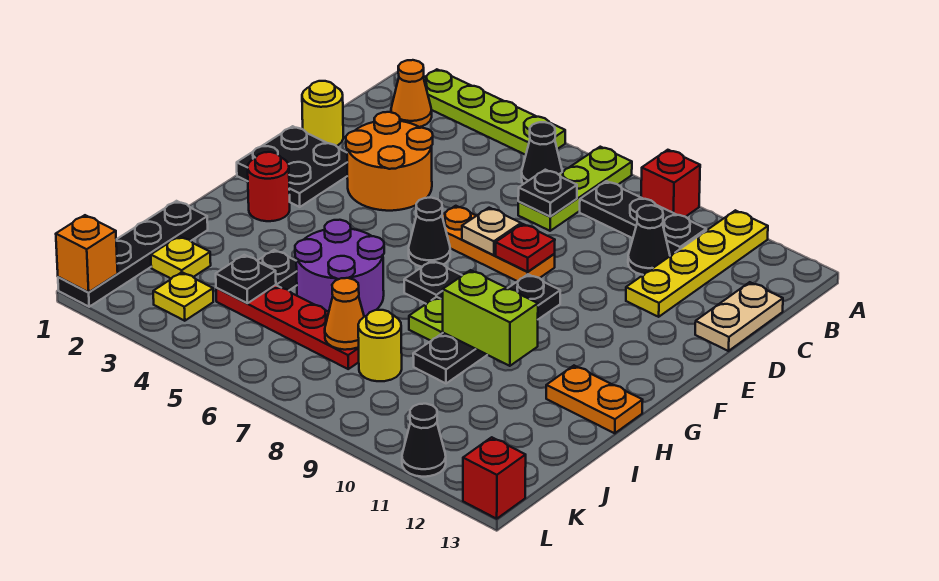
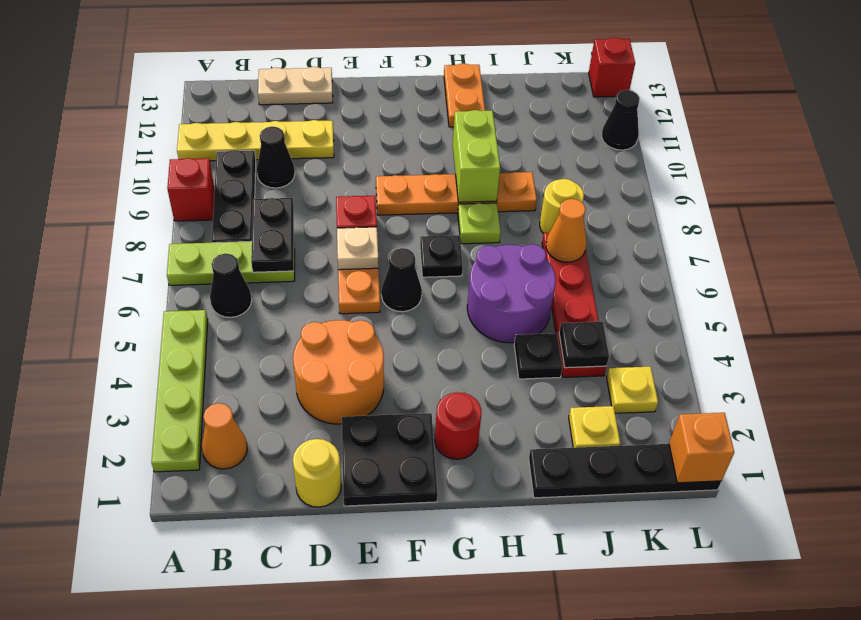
black plate C7 level 2 -> black plate C7:C8 level 2
black plate F9:I9 level 1 -> orange plate F9:I9 level 1

